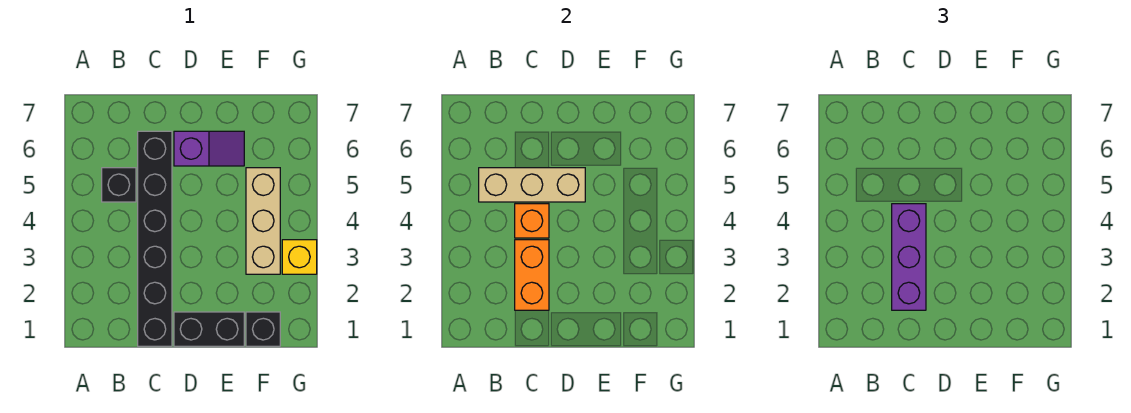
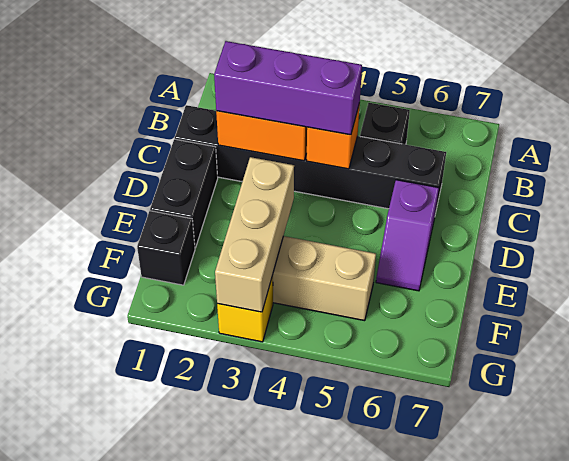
tan brick B5:D5 level 2 -> tan brick E3:G3 level 2

